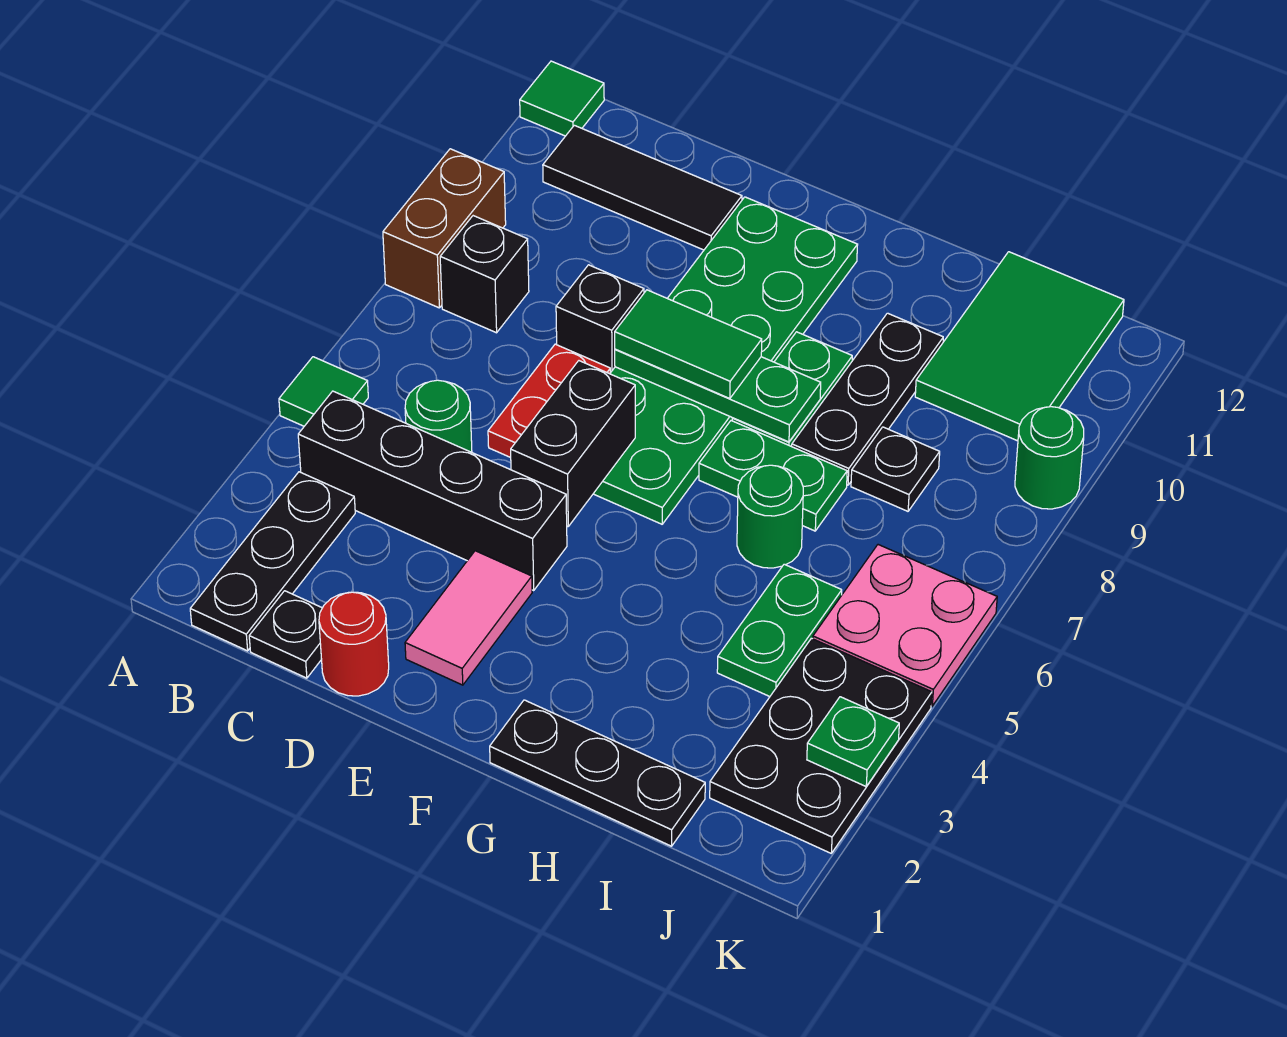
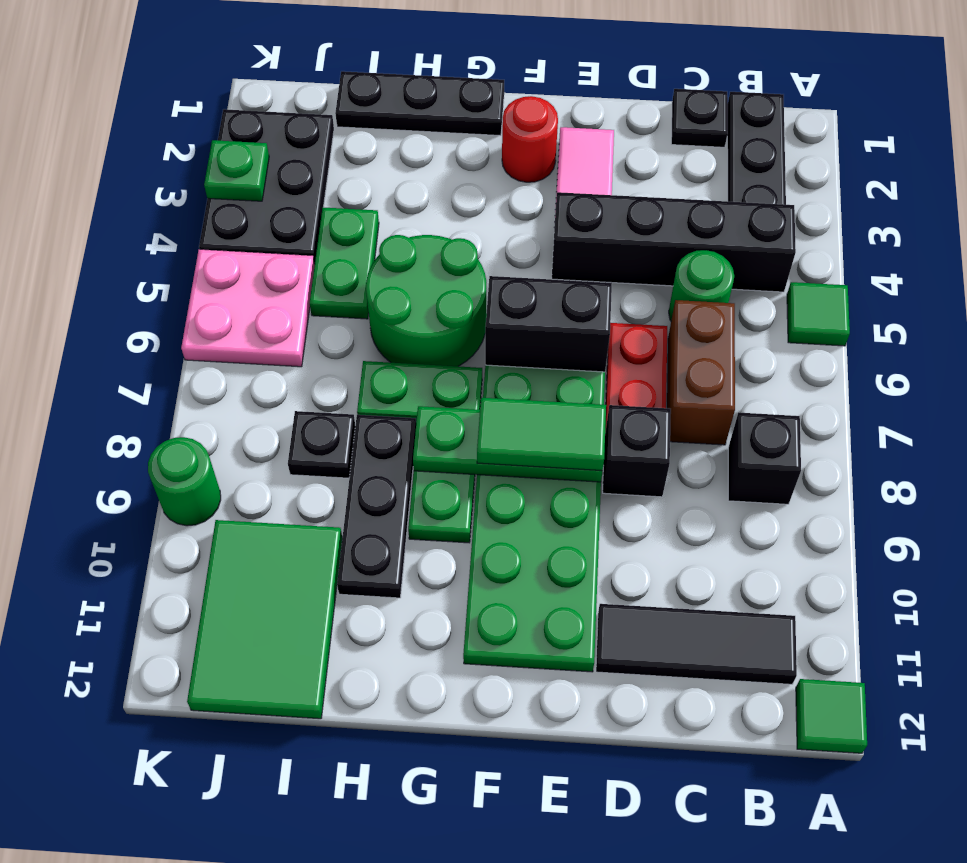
brown brick A8:A9 level 1 -> brown brick C6:C7 level 1
red round brick D1 level 1 -> red round brick F2 level 1
black brick E5:E6 level 2 -> black brick E6:F6 level 2
green round brick H6 level 1 -> green round brick G5:H6 level 1

